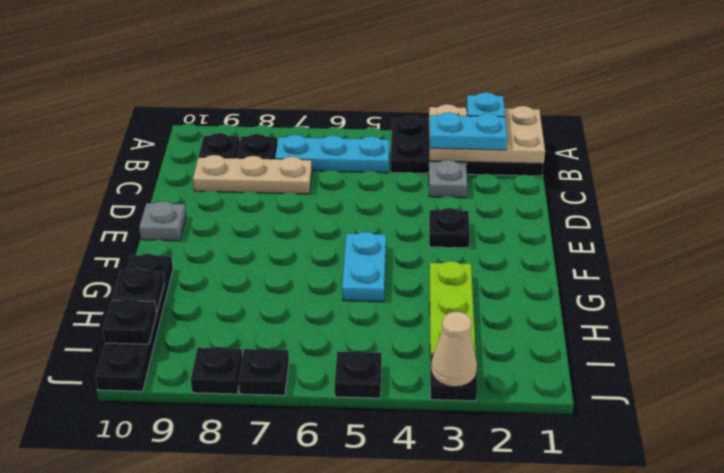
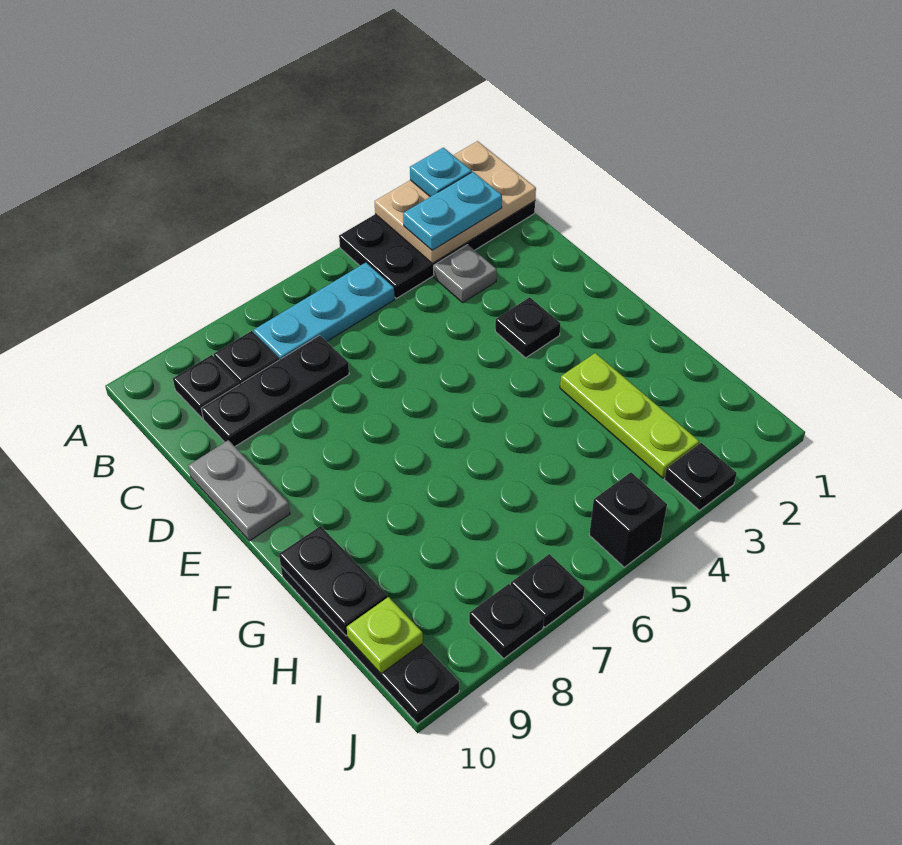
tan plate C7:C9 level 1 -> black plate C7:C9 level 1
grey plate E10 level 1 -> grey plate D10:E10 level 1
cyan plate F5:G5 level 1 -> none
black plate H10 level 2 -> black plate G10:H10 level 2
black plate I10 level 2 -> lime plate I10 level 2
tan cone J3 level 2 -> none
black plate J5 level 1 -> black brick J5 level 1

